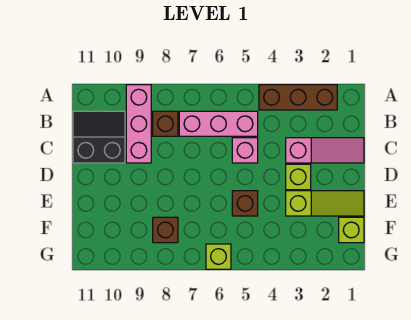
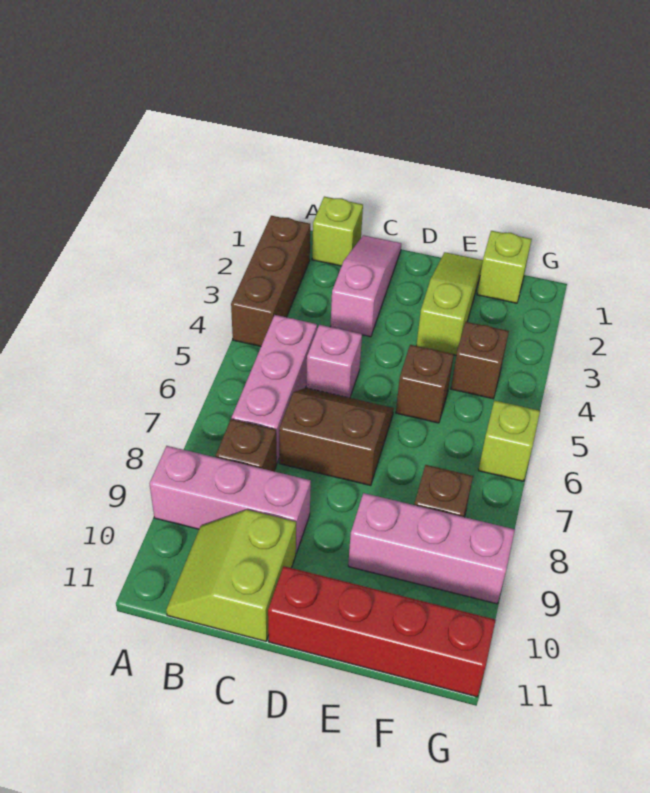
black slope B10:C11 level 1 top C -> lime slope B10:C11 level 1 top C
none -> brown slope C6:D7 level 1 top 7
lime brick D3 level 1 -> lime brick B1 level 1
none -> red brick D11:G11 level 1
none -> pink brick E9:G9 level 1
none -> brown brick F4 level 1

